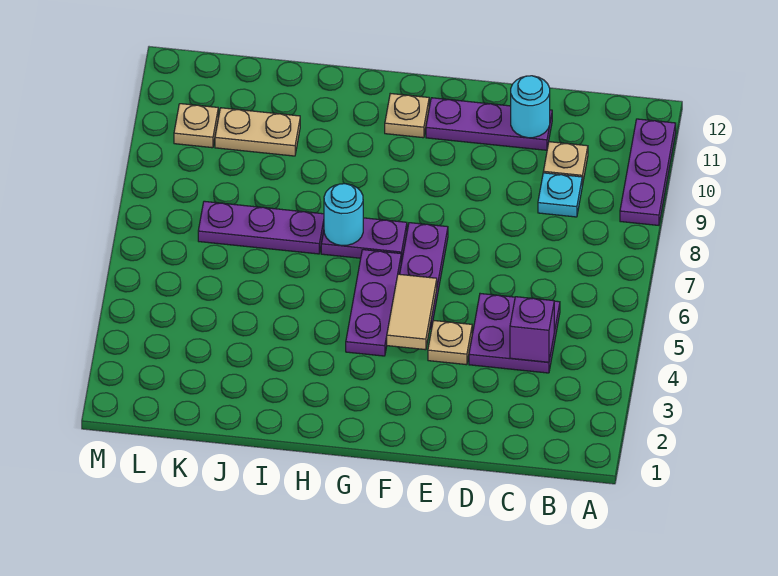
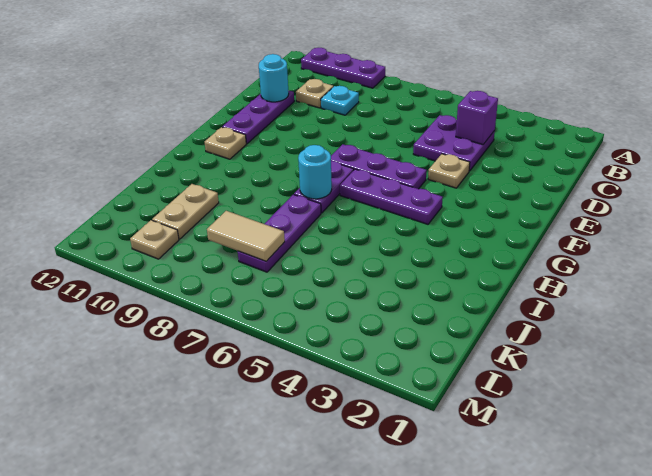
tan tile F4:F5 level 2 -> tan tile K7:K8 level 2

